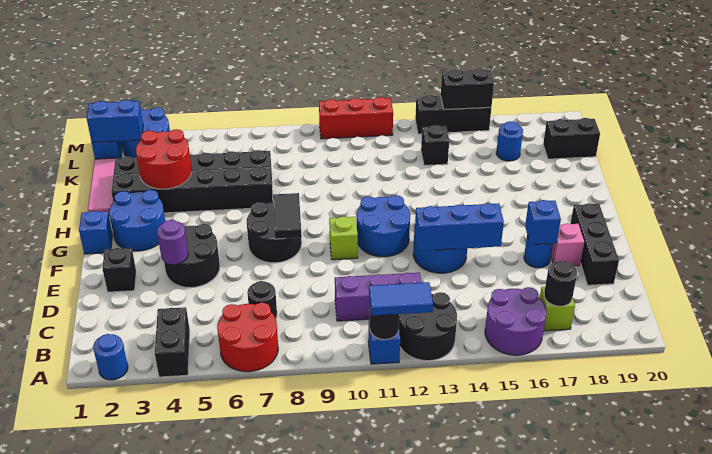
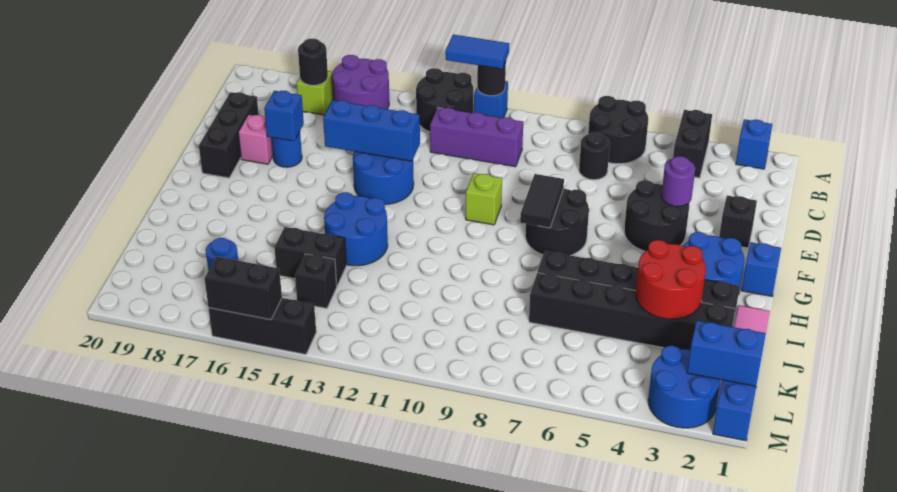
blue round brick A2 level 1 -> blue brick A2 level 1
red round brick A6:B7 level 1 -> black round brick A6:B7 level 1
blue round brick F11:G12 level 1 -> blue round brick H13:I14 level 1
black brick K19:K20 level 1 -> black brick J14:J15 level 1
red brick M10:M12 level 1 -> none

